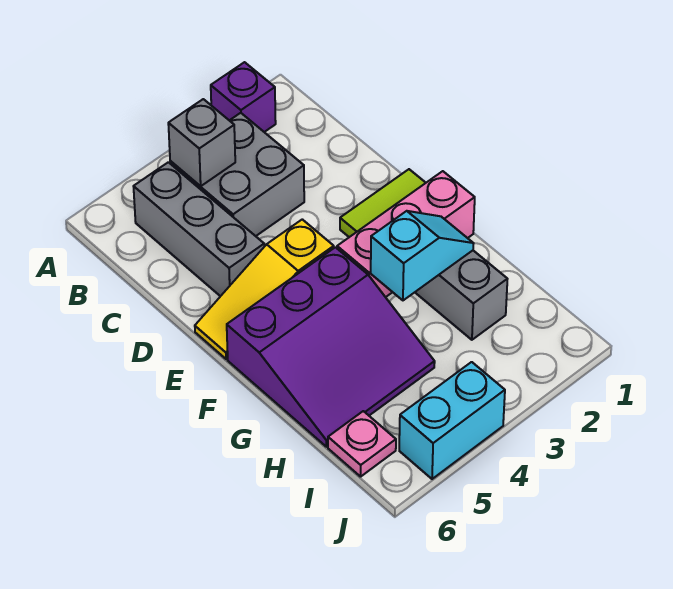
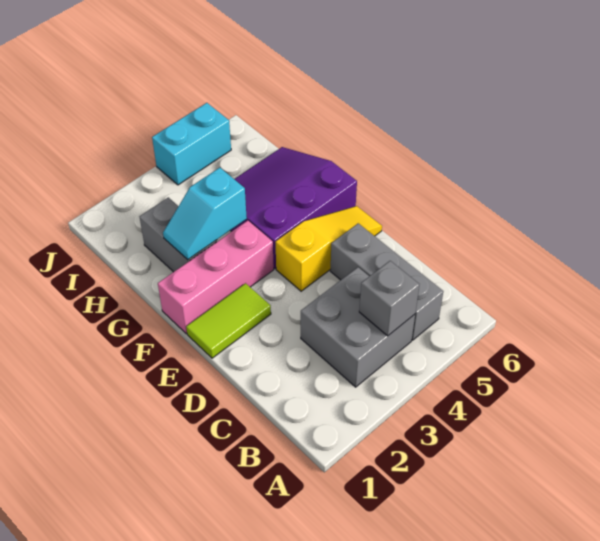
purple brick A2 level 1 -> none
pink plate I6 level 1 -> none

